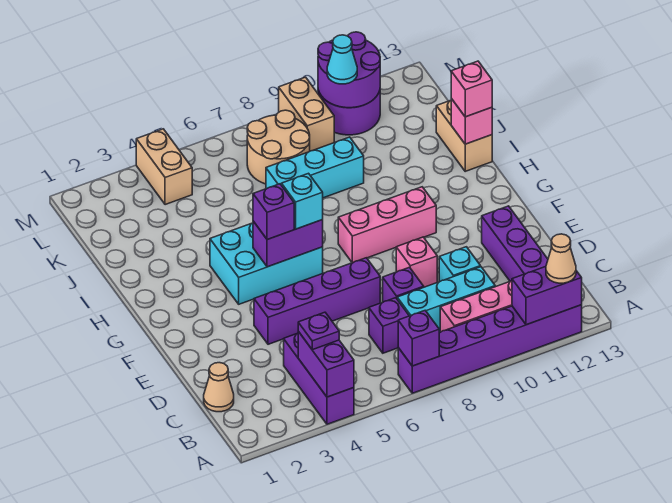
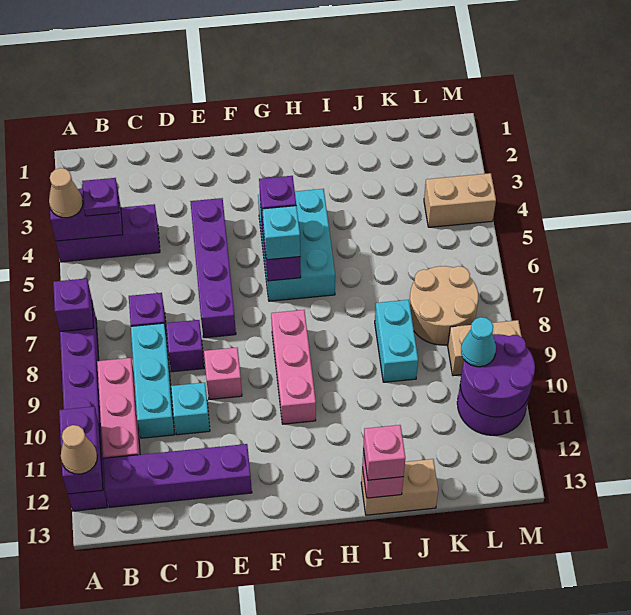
tan cone C1 level 1 -> tan cone A4 level 3
cyan brick J7:J9 level 1 -> cyan brick J8:J9 level 1

